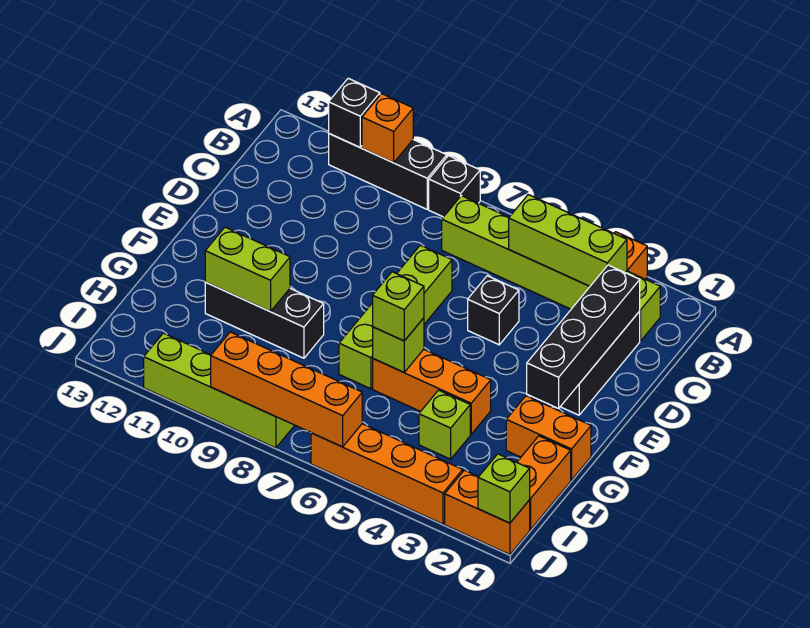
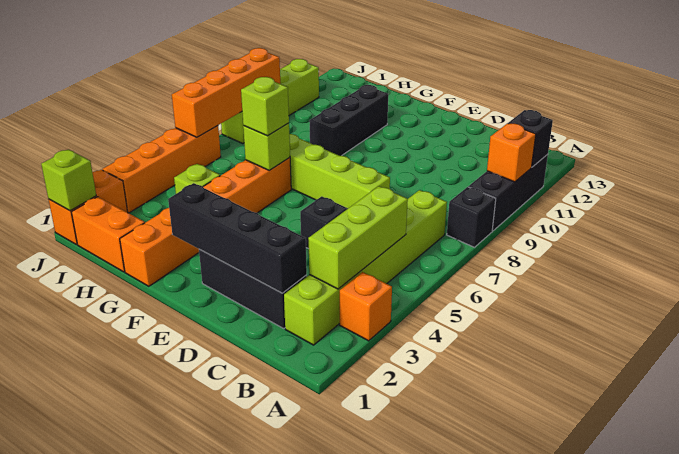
lime brick G10:G11 level 2 -> none

